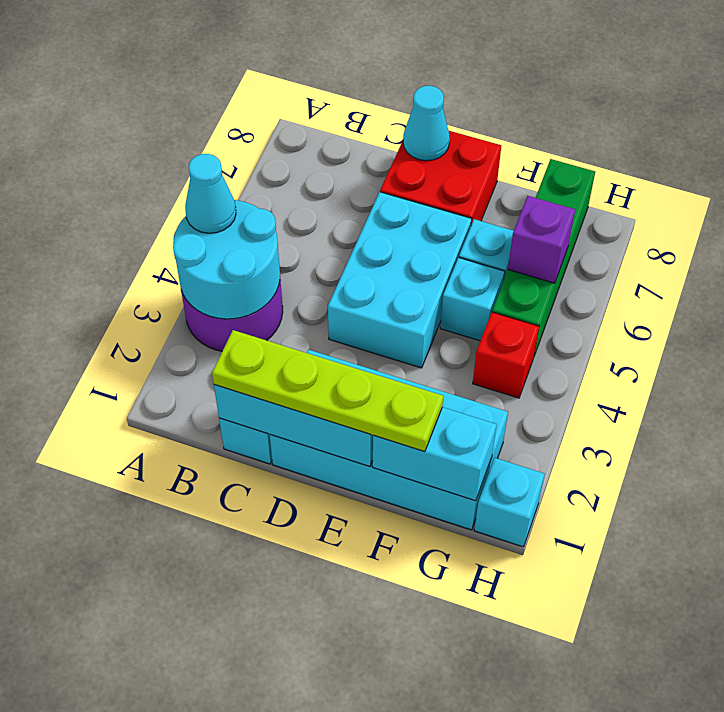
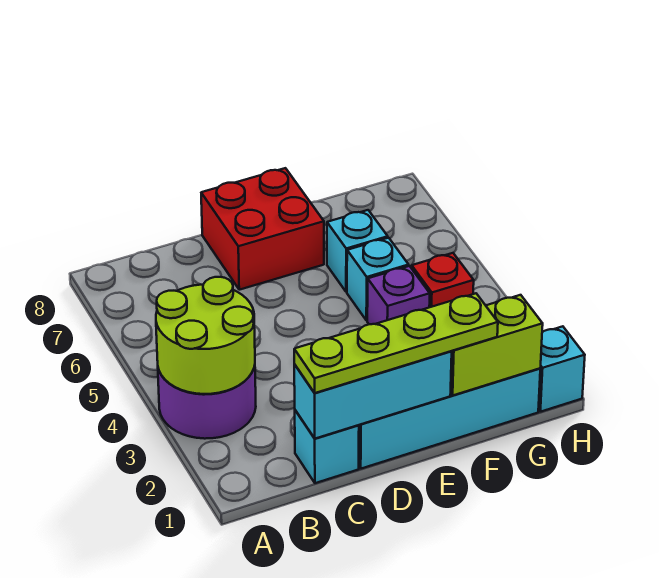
cyan round brick A3:B4 level 2 -> lime round brick A3:B4 level 2
cyan cone A4 level 3 -> none
cyan brick D4:E6 level 1 -> none
cyan cone D8 level 2 -> none
cyan brick F1:G1 level 2 -> lime brick F1:G1 level 2
green brick G5:G8 level 1 -> none
purple brick G6 level 2 -> purple brick F4 level 1

